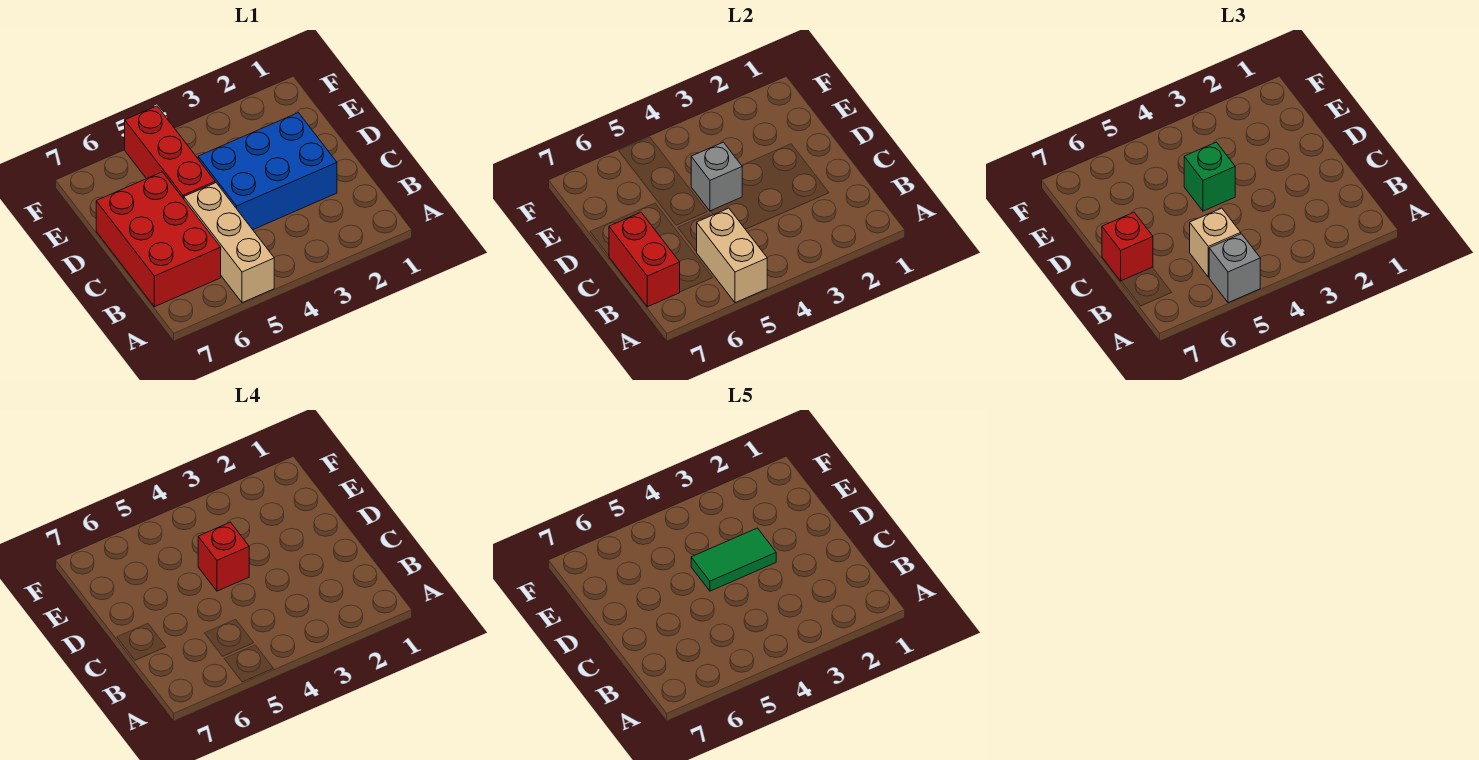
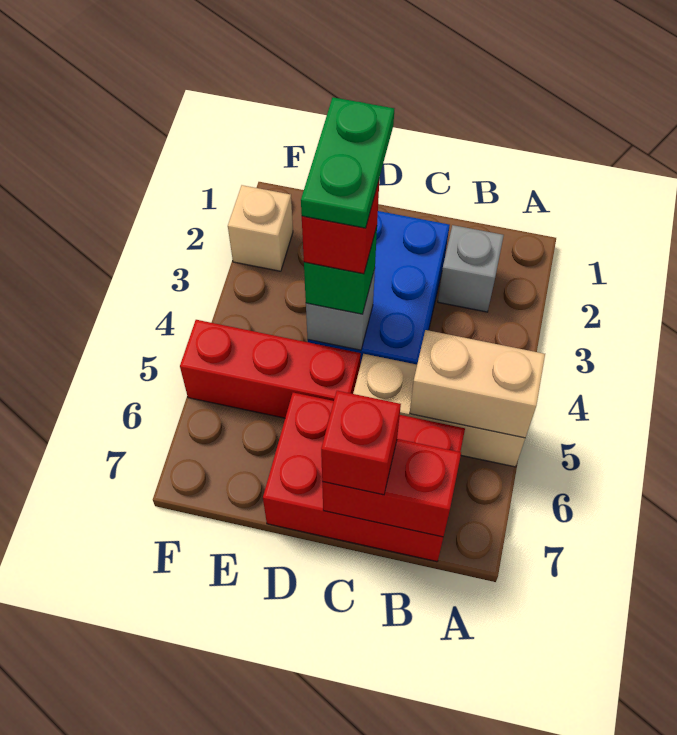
grey brick A5 level 3 -> grey brick B2 level 1
tan brick B5 level 3 -> tan brick F2 level 1
green tile D3:D4 level 5 -> green plate D3:D4 level 5

